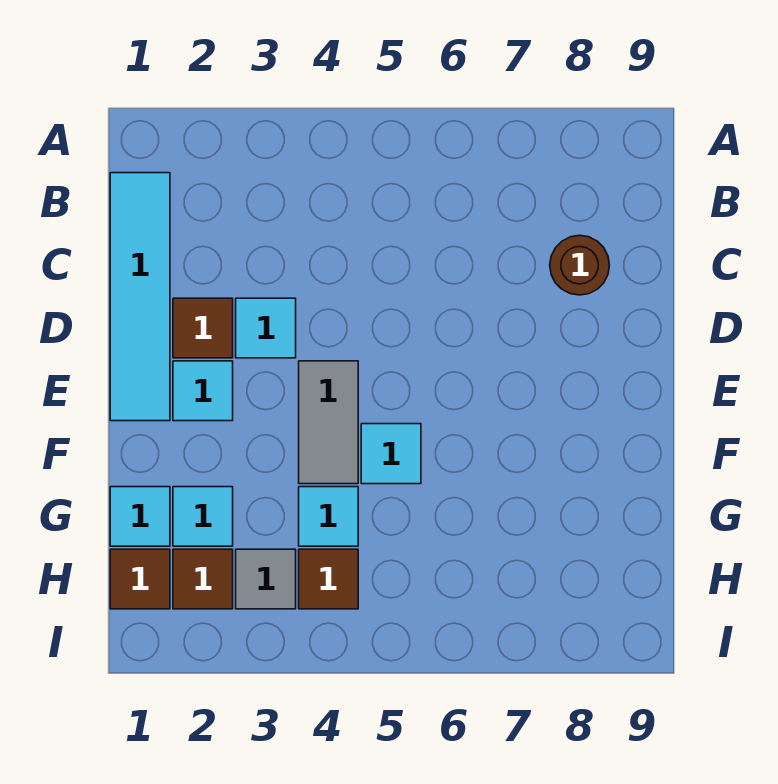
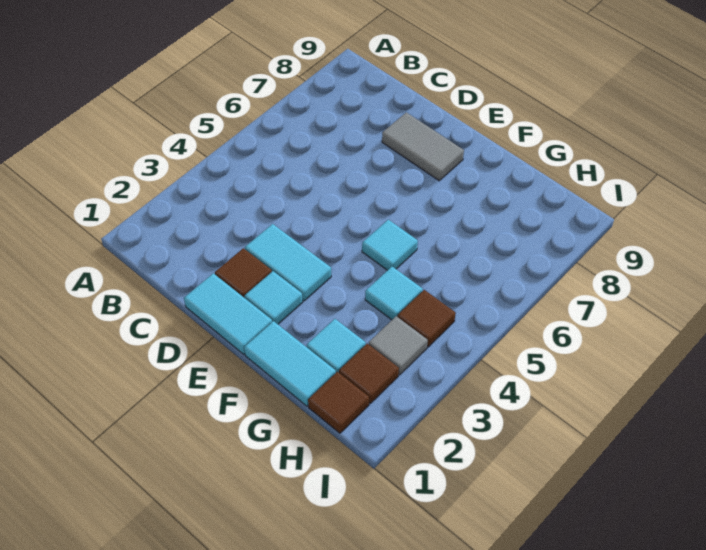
cyan tile B1:E1 level 1 -> cyan tile D1:E1 level 1
brown round brick C8 level 1 -> none
cyan tile D3 level 1 -> cyan tile D3:E3 level 1
grey tile E4:F4 level 1 -> grey tile D8:E8 level 1
cyan tile G1 level 1 -> cyan tile F1:G1 level 1

